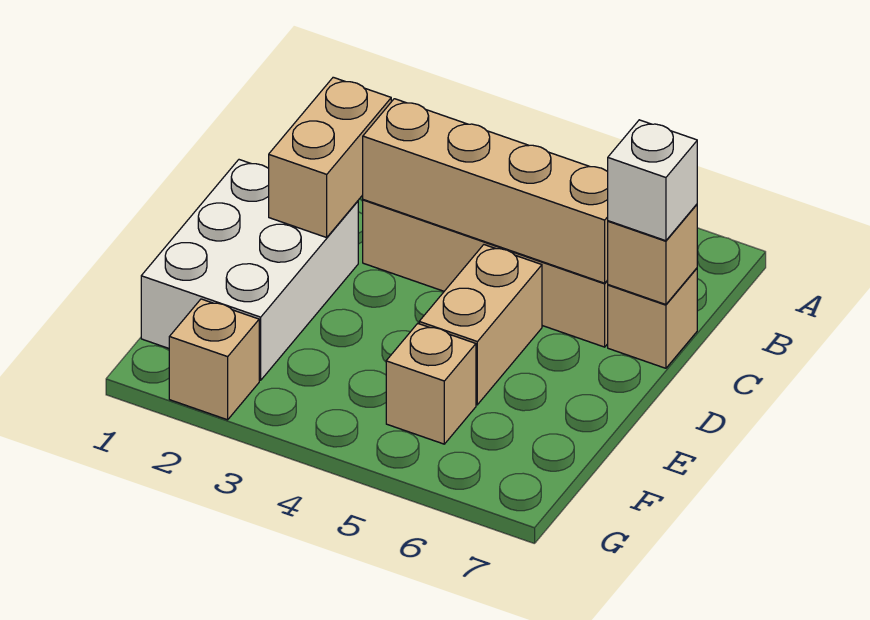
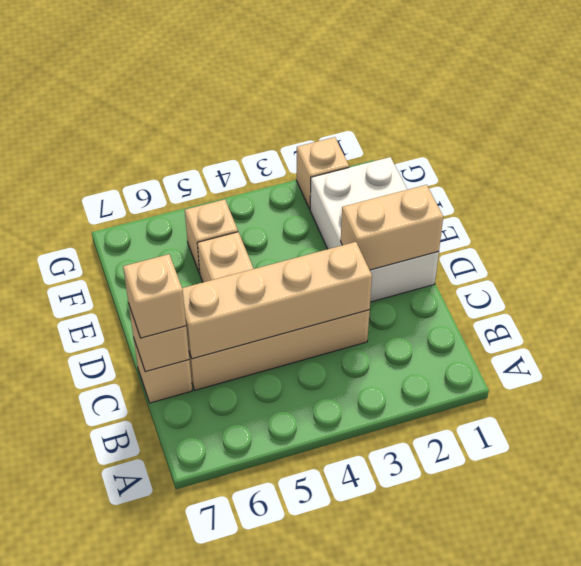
tan brick C2:D2 level 2 -> tan brick D1:D2 level 2
white brick C7 level 3 -> tan brick C7 level 3

